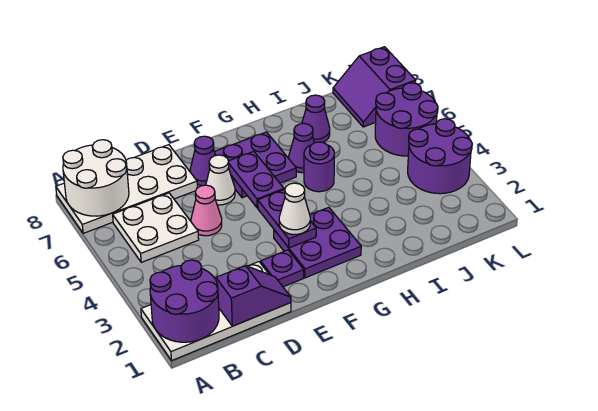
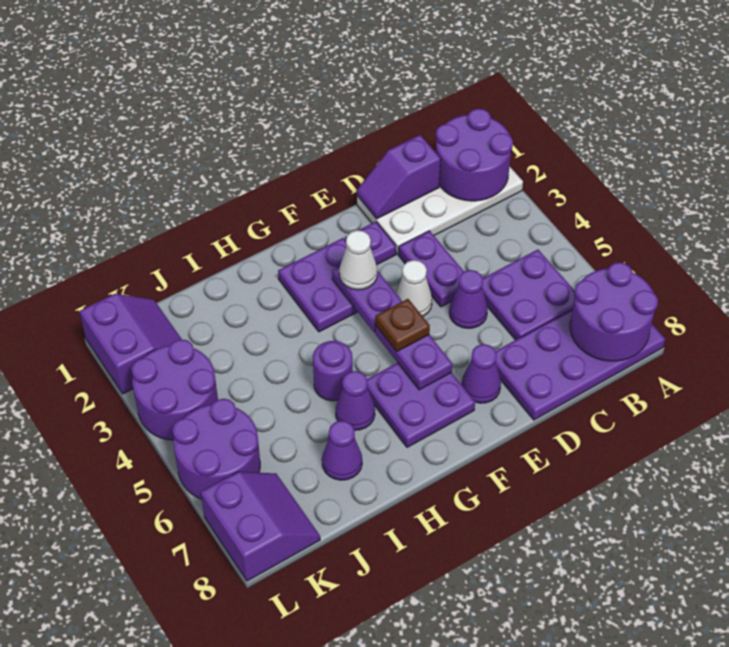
white plate A7:D8 level 1 -> purple plate A7:D8 level 1
white round brick A7:B8 level 2 -> purple round brick A7:B8 level 2
white plate B5:C6 level 1 -> purple plate B5:C6 level 1
none -> purple plate D3:D4 level 1
pink cone D5 level 1 -> purple cone D5 level 1
white cone E6 level 1 -> white cone E4 level 1
none -> brown plate F5 level 3
none -> purple slope K1:L2 level 1 top L

